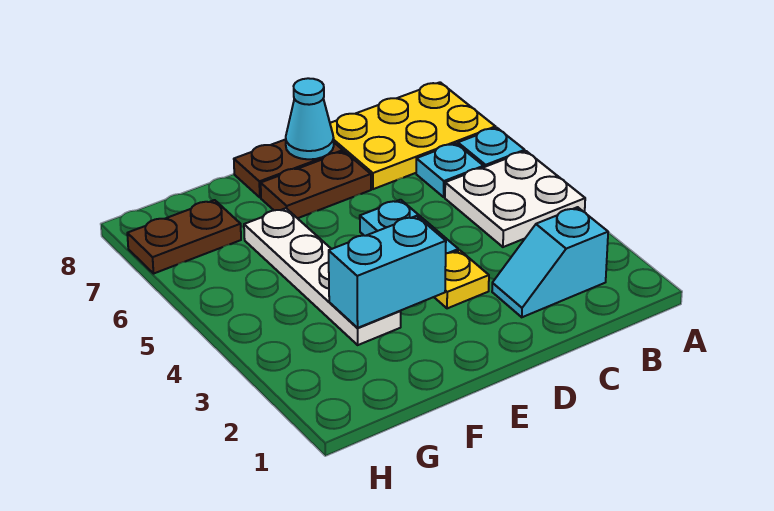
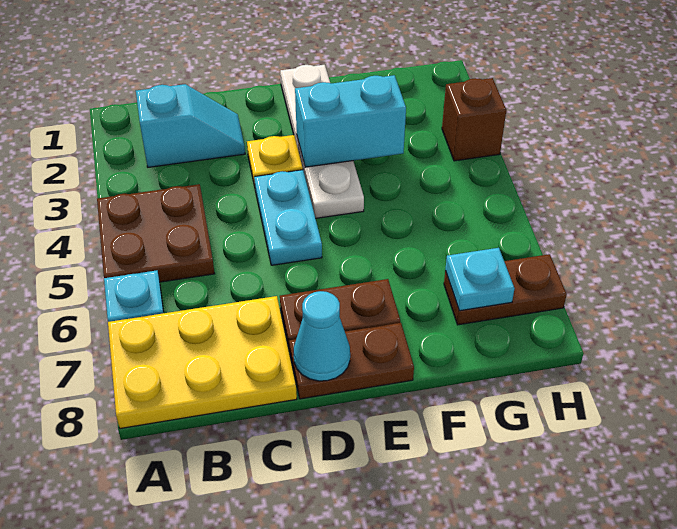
white plate A4:B5 level 1 -> brown plate A4:B5 level 1
cyan plate B6 level 1 -> cyan plate G7 level 2
white plate F3:F6 level 1 -> white plate E1:E4 level 1
none -> brown brick H3 level 1

